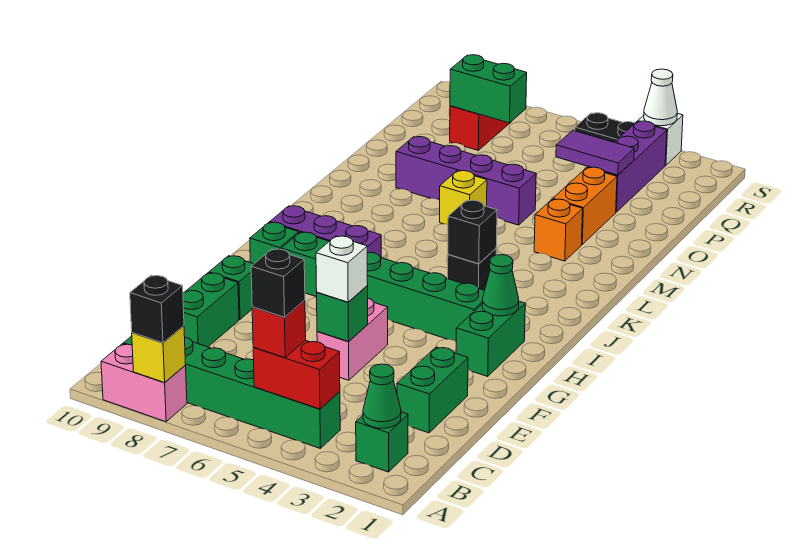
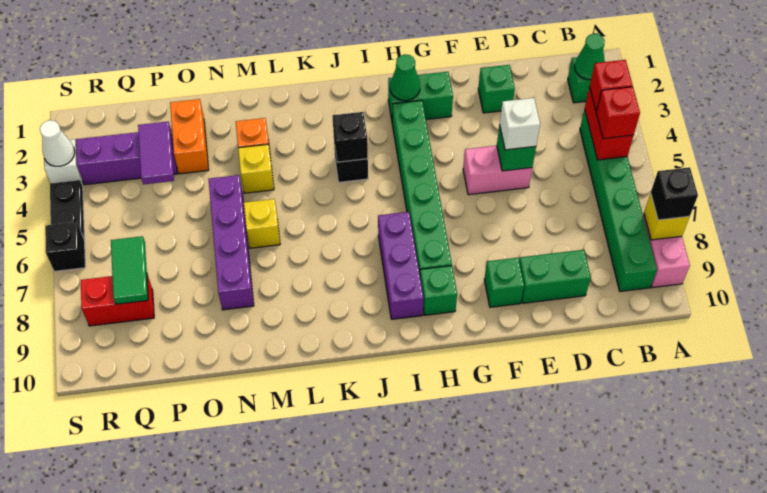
none -> red brick B4 level 3
black brick B5 level 4 -> black brick S6 level 1
green brick D2:E2 level 1 -> green brick E2 level 1
none -> yellow brick M4 level 1
orange brick N3:O3 level 1 -> orange brick O2:O3 level 1
green brick Q7:Q8 level 2 -> green tile Q7:Q8 level 2

